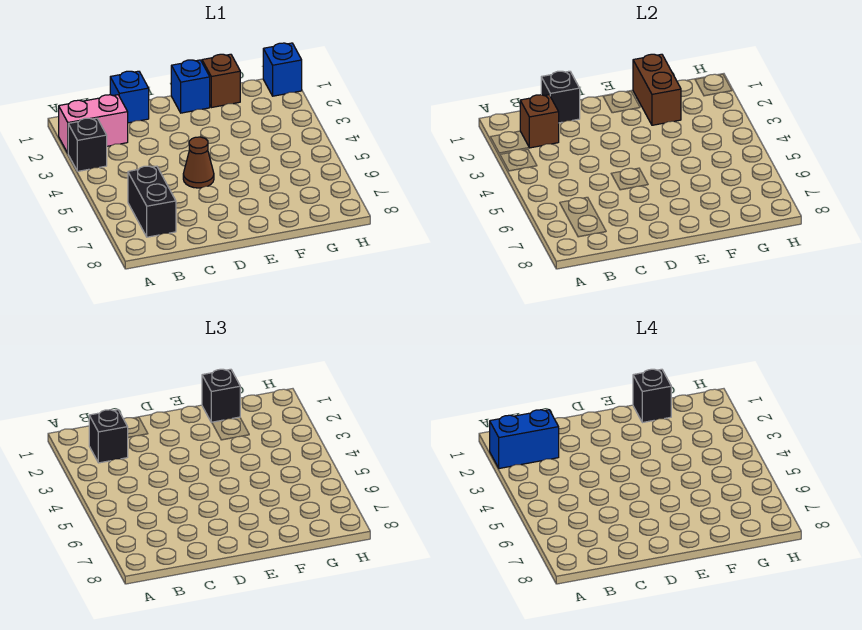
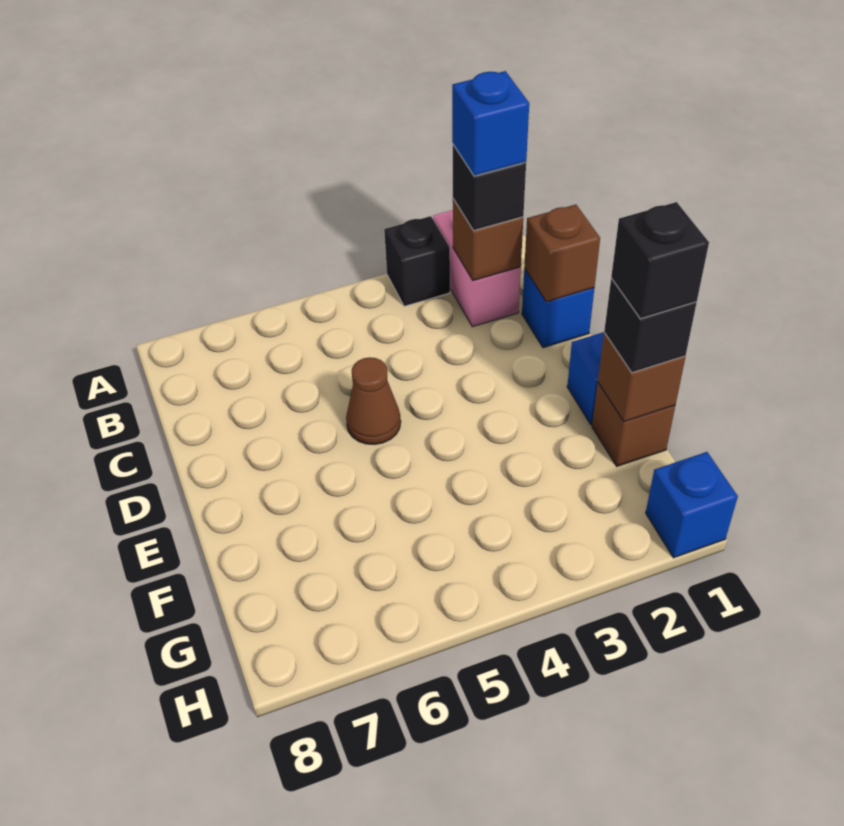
blue brick A2:B2 level 4 -> blue brick B2 level 4
black brick B6:B7 level 1 -> none
black brick C1 level 2 -> brown brick C1 level 2
brown brick F1:F2 level 2 -> brown brick F1 level 2

